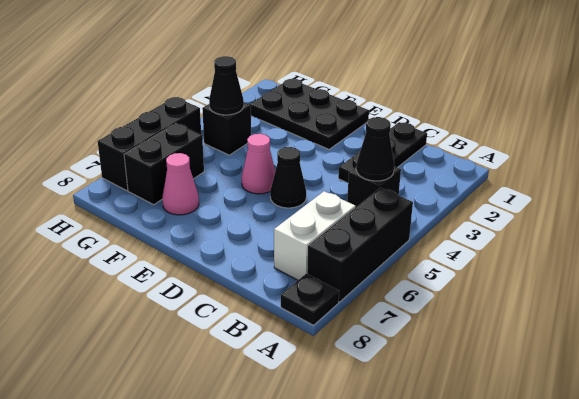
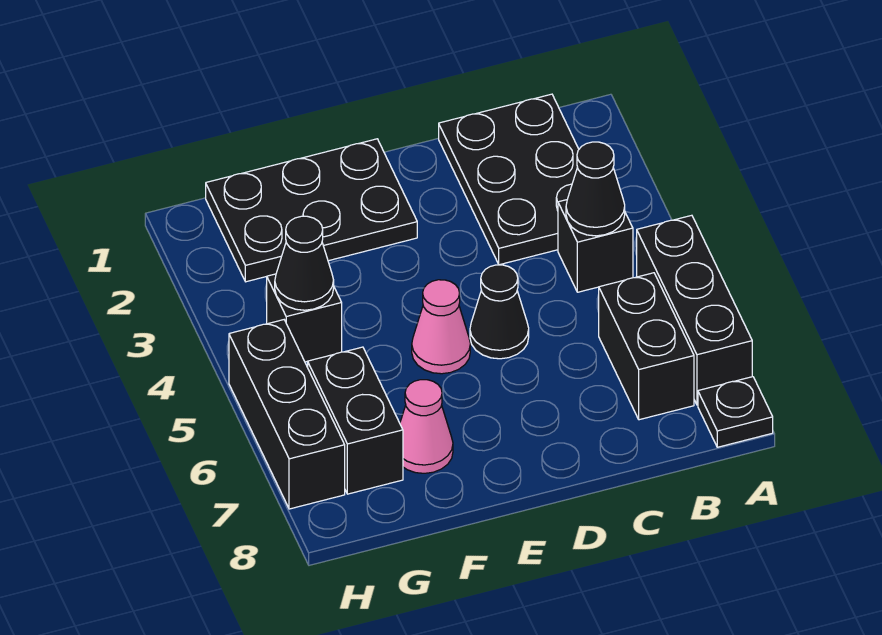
white brick B6:B7 level 1 -> black brick B6:B7 level 1
black plate C1:C3 level 1 -> black plate B1:C3 level 1

